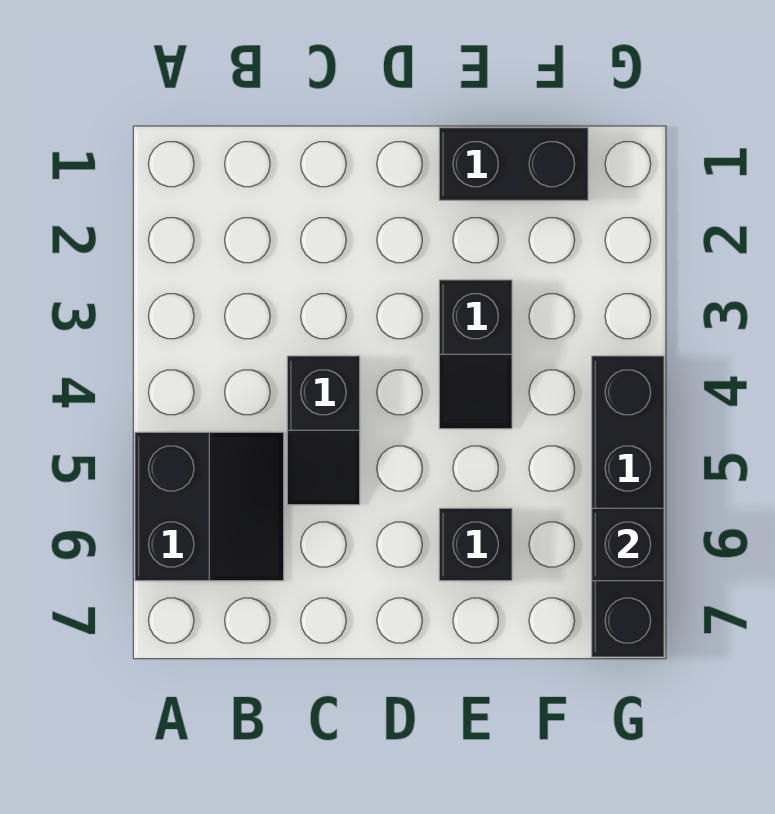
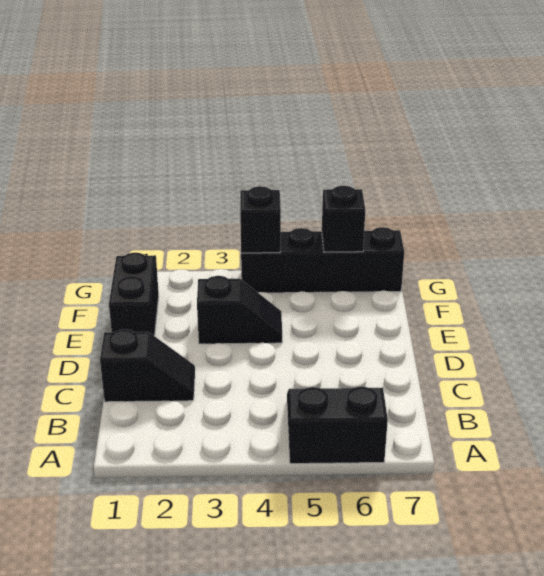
black slope C4:C5 level 1 top 4 -> black slope C1:C2 level 1 top 1
black brick E6 level 1 -> black brick G4 level 2

